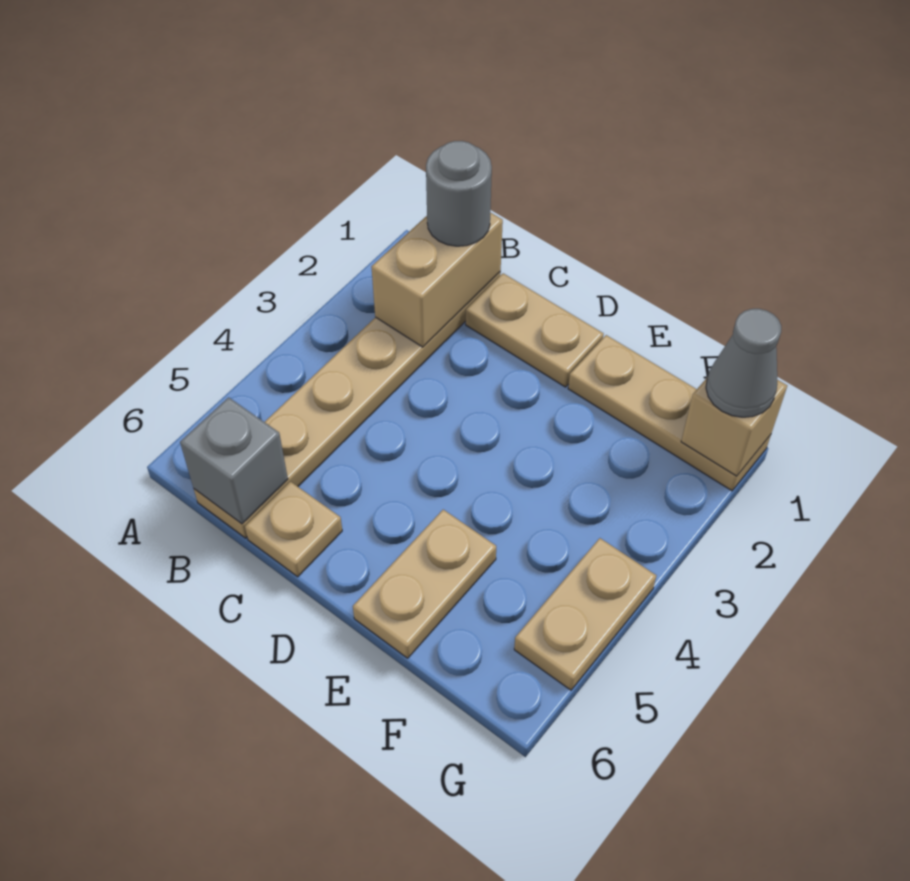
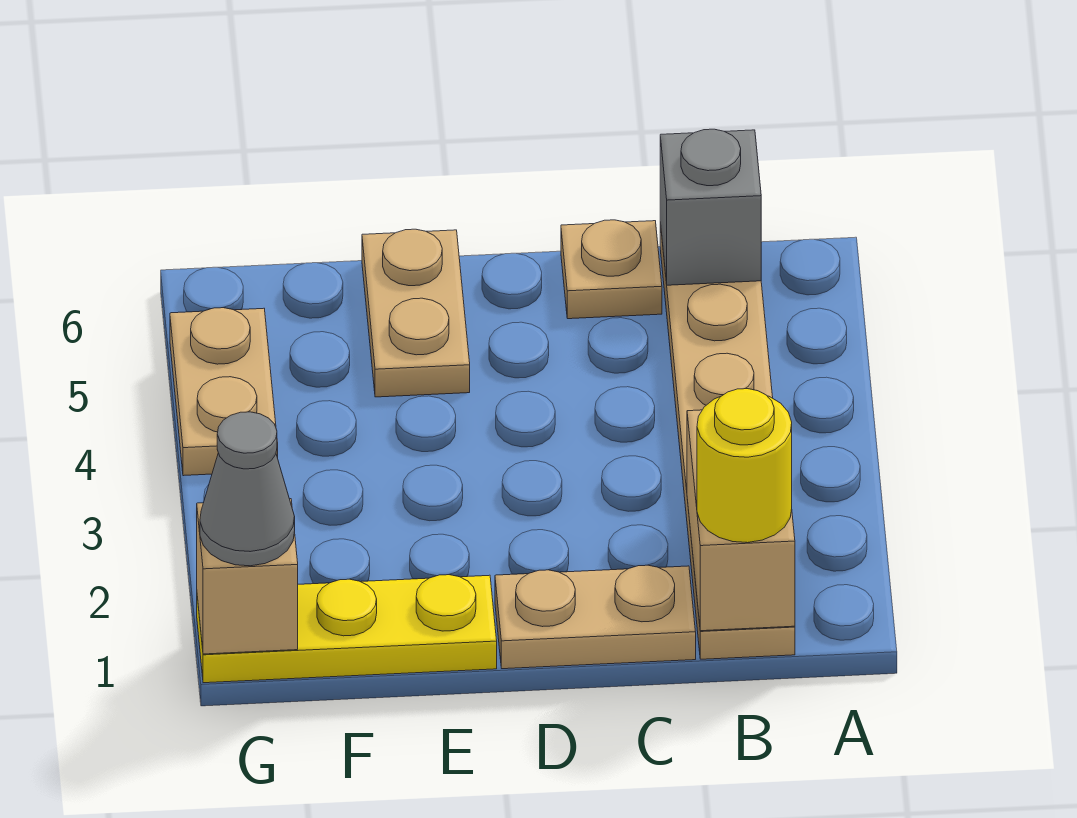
grey round brick B1 level 3 -> yellow round brick B1 level 3
tan plate E1:G1 level 1 -> yellow plate E1:G1 level 1

